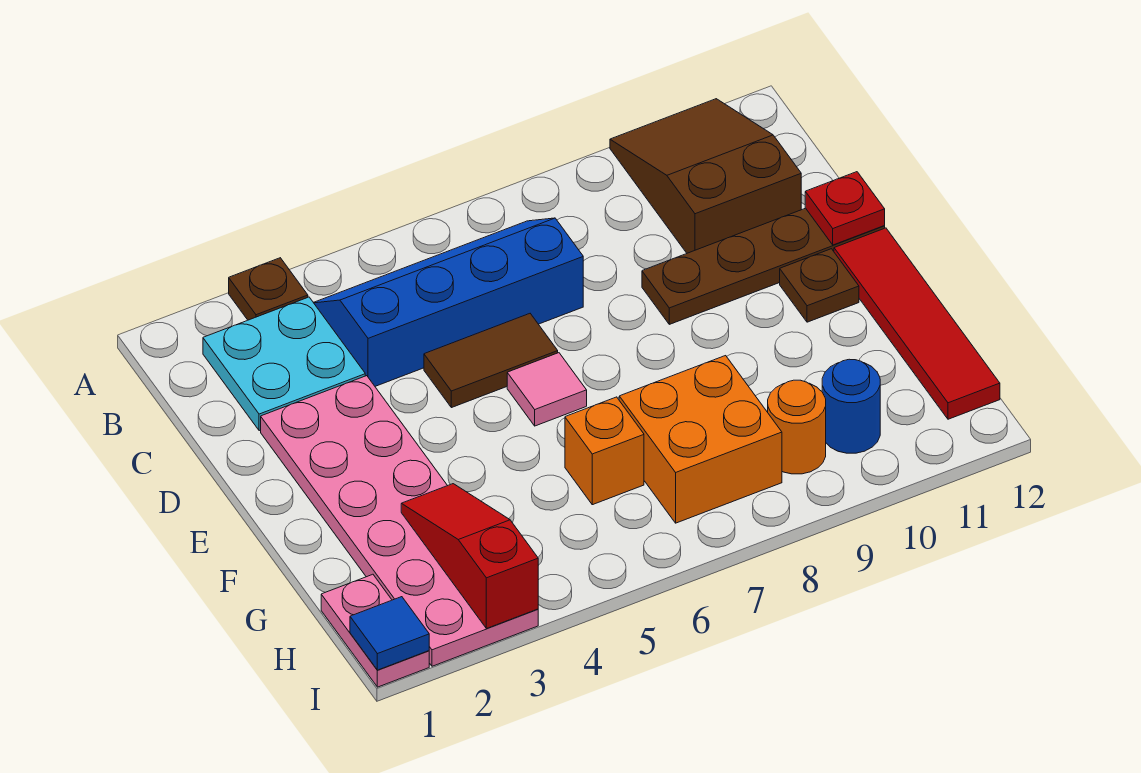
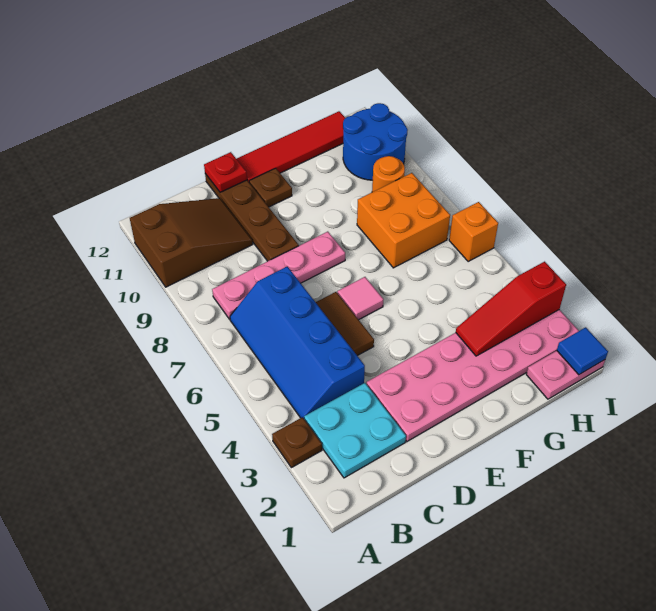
brown slope A10:C11 level 1 top C -> brown slope A10:C11 level 1 top A
none -> pink plate B8:E8 level 1
orange brick G6 level 1 -> orange brick I6 level 1
blue round brick H10 level 1 -> blue round brick H10:I11 level 1

